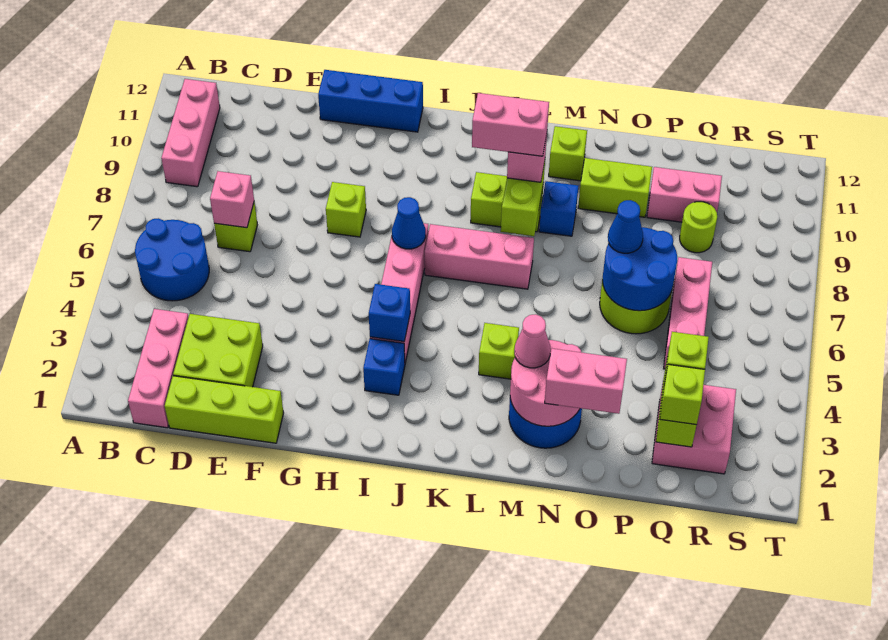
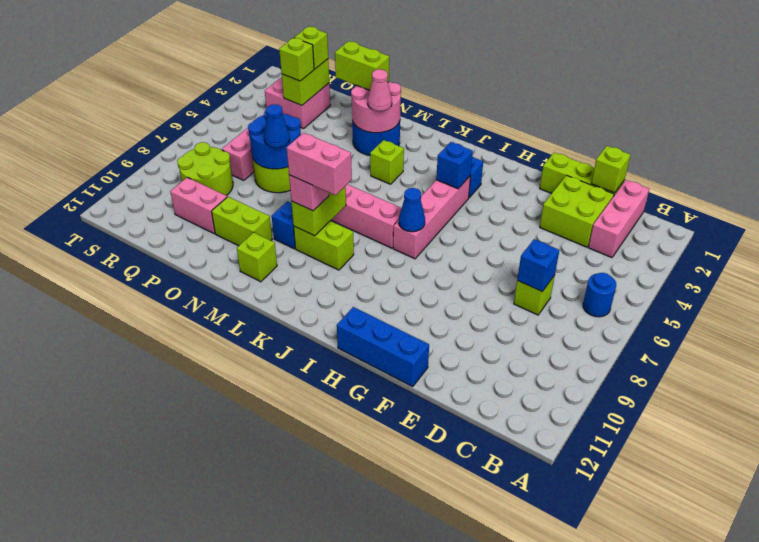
blue round brick B5:C6 level 1 -> blue round brick B6 level 1
pink brick B9:B11 level 1 -> none
pink brick D7 level 2 -> blue brick D7 level 2
lime brick G8 level 1 -> lime brick D1 level 2
pink brick N2:O2 level 3 -> lime brick N2:O2 level 3
lime round brick Q9 level 1 -> lime round brick Q8:R9 level 1

